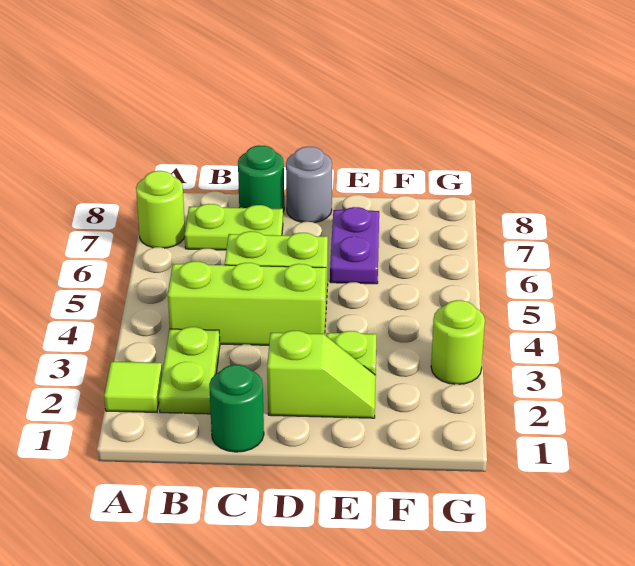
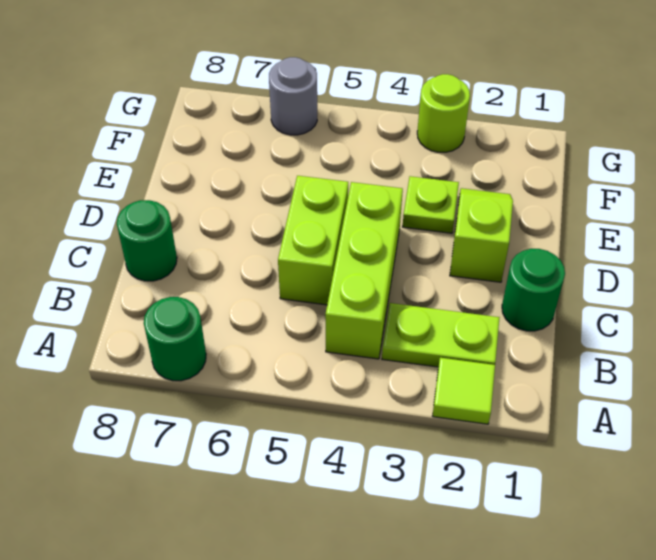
lime round brick A7 level 1 -> green round brick A7 level 1
lime plate B7:C7 level 1 -> none
grey round brick D8 level 1 -> grey round brick G6 level 1
purple plate E6:E7 level 1 -> none

